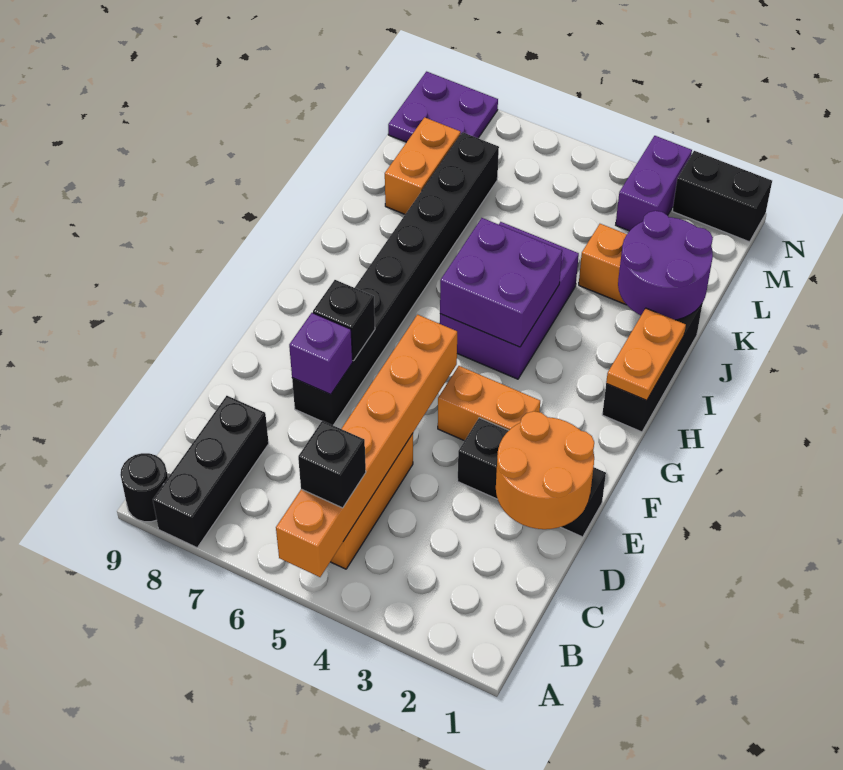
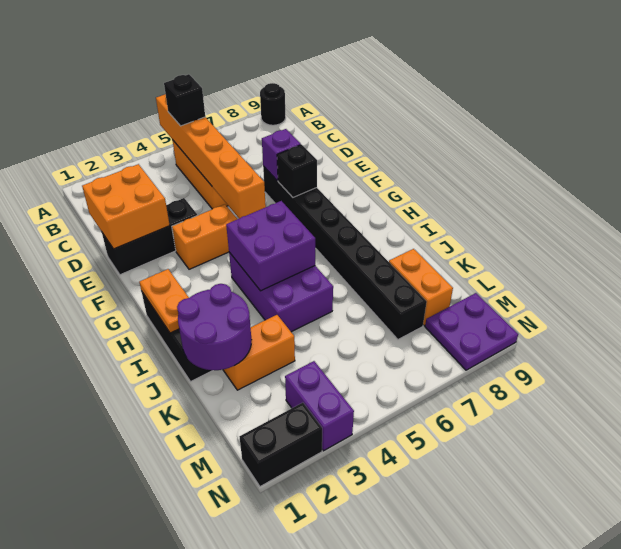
black brick A8:C8 level 1 -> none
orange round brick D1:E2 level 2 -> orange brick D1:E2 level 2

